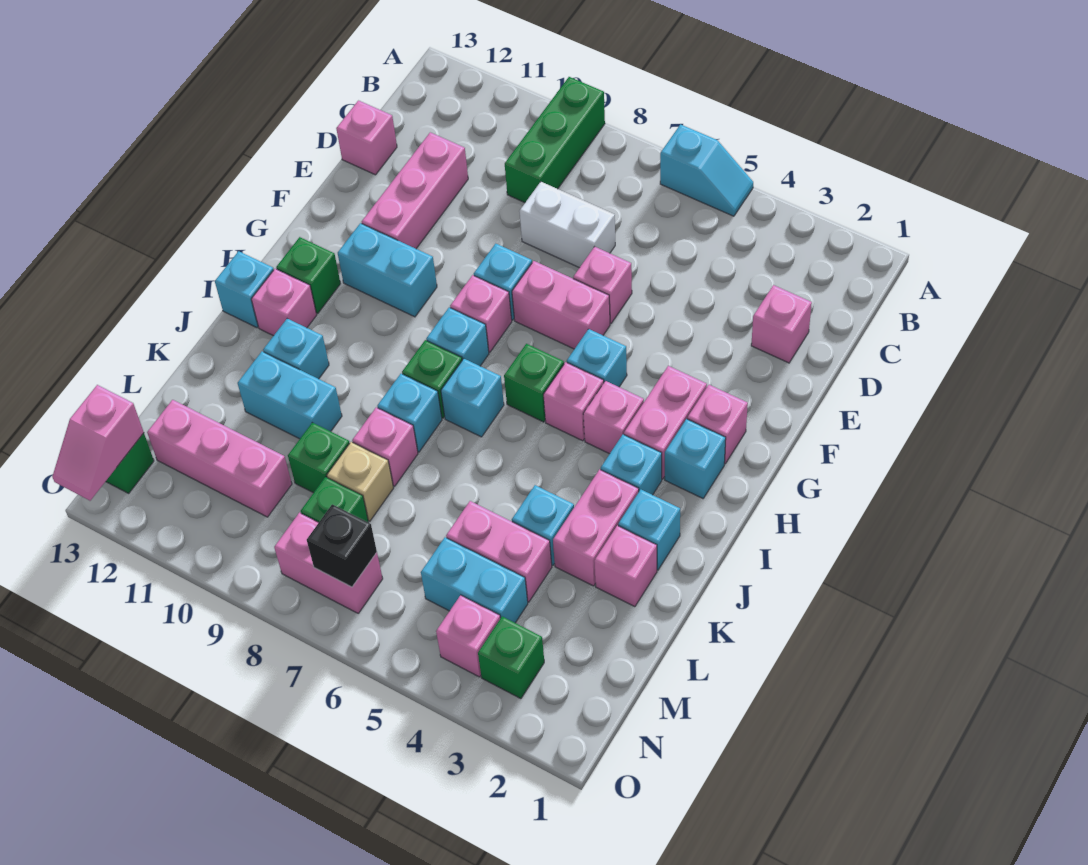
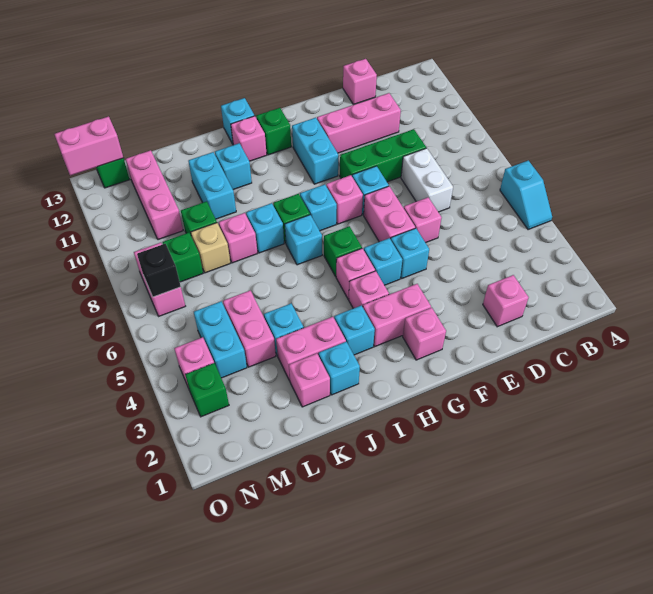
green brick A9:C9 level 1 -> green brick D9:F9 level 1
cyan brick H2 level 1 -> cyan brick F5 level 1
pink slope N13:O13 level 2 top N -> pink brick N13:O13 level 2

